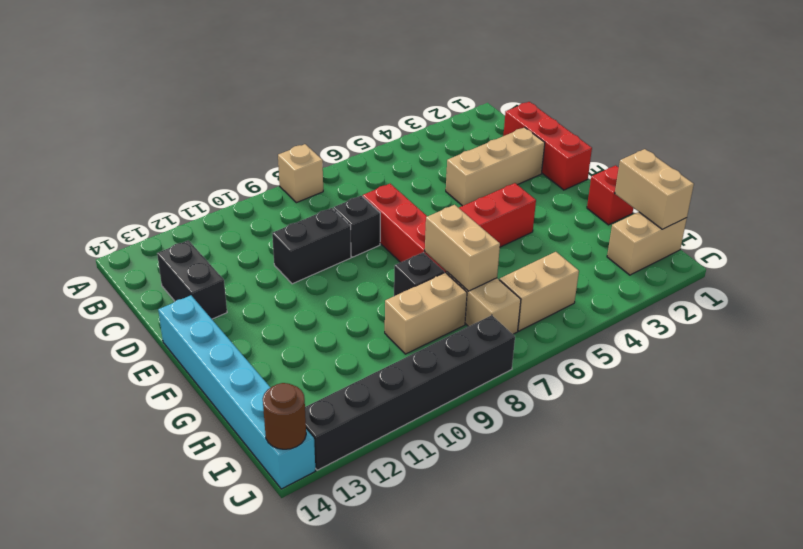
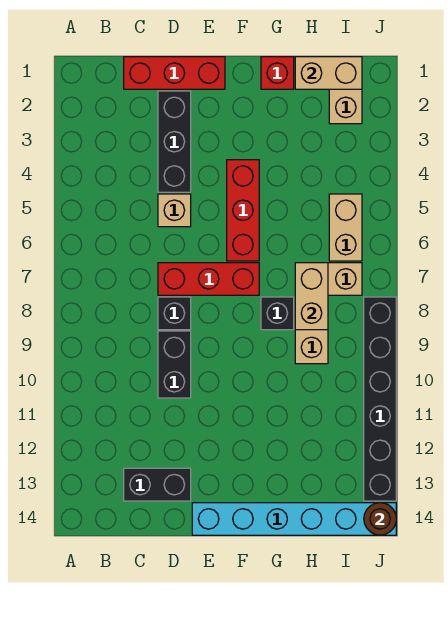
tan brick A8 level 1 -> tan brick D5 level 1
tan brick D2:D4 level 1 -> black brick D2:D4 level 1
tan brick G7:H7 level 2 -> tan brick H7:H8 level 2

